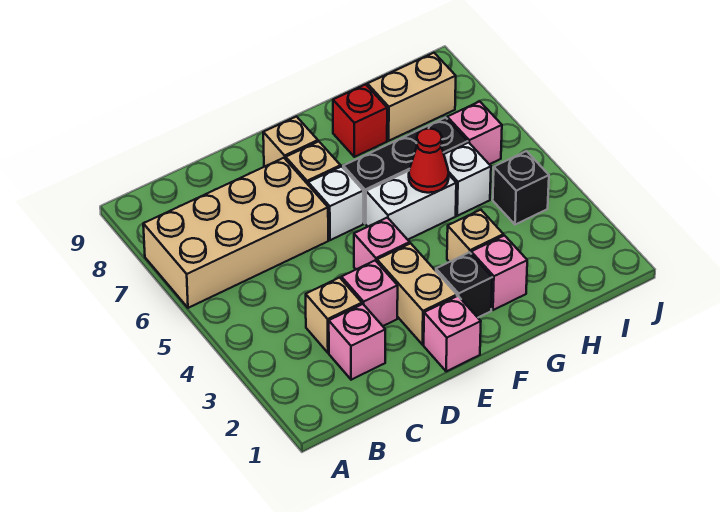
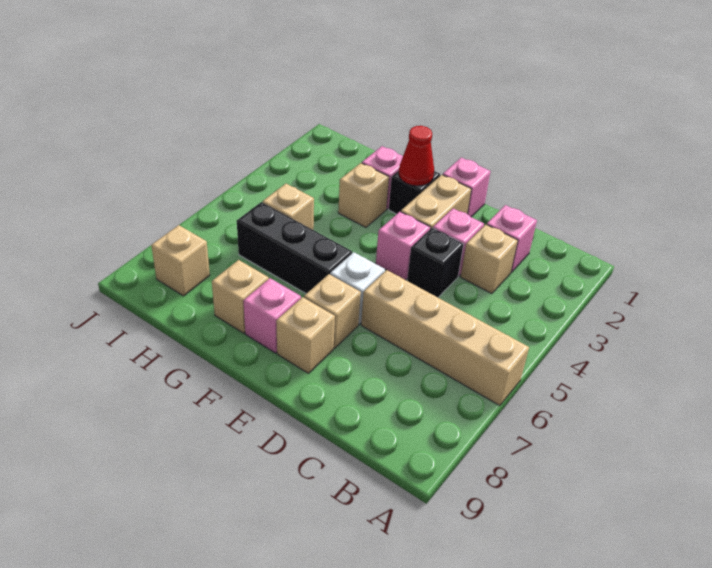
tan brick A6:D7 level 1 -> tan brick A6:D6 level 1
white brick F5:G5 level 1 -> none
red cone G5 level 2 -> red cone F2 level 2
red brick G8 level 1 -> tan brick G8 level 1
white brick H5 level 1 -> tan brick H5 level 1
tan brick H8:I8 level 1 -> tan brick I8 level 1
black brick I4 level 1 -> black brick D4 level 1
pink brick I6 level 1 -> pink brick F8 level 1

